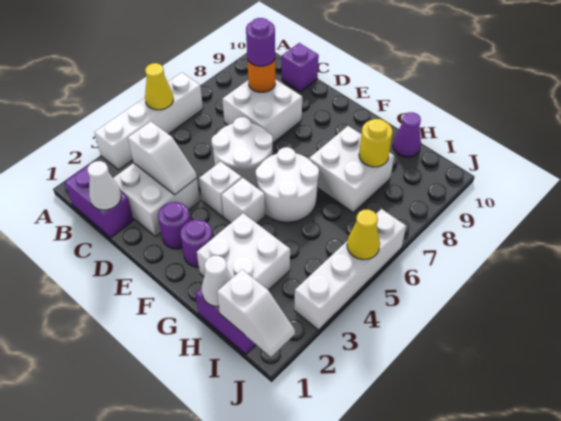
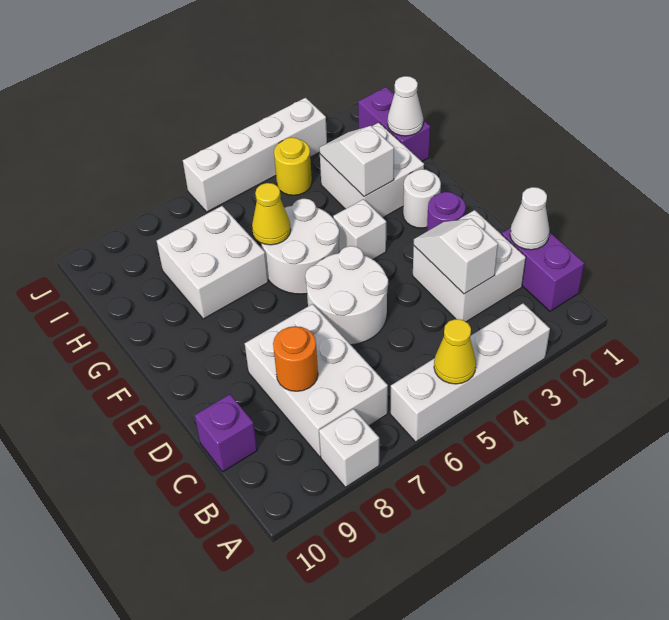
white brick C7:D8 level 1 -> white brick B7:D8 level 1
purple round brick C8 level 3 -> none
white brick E4 level 1 -> white brick A8 level 1
purple round brick F2 level 1 -> white round brick F2 level 1
yellow round brick H8 level 2 -> yellow round brick I4 level 1
purple cone H10 level 1 -> none
white slope I1:J1 level 2 top I -> white slope G3:H3 level 2 top G
yellow cone J5 level 2 -> yellow cone G6 level 2

